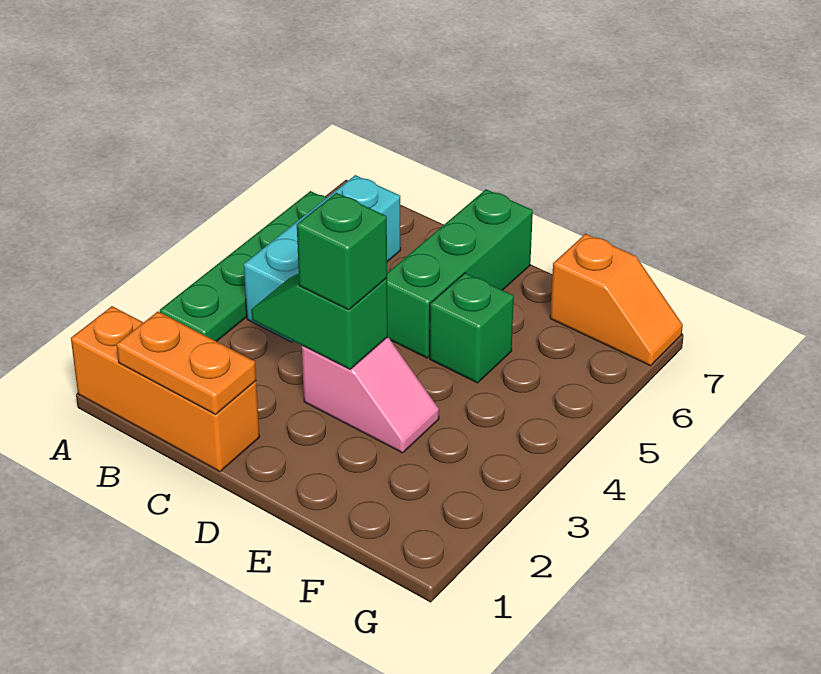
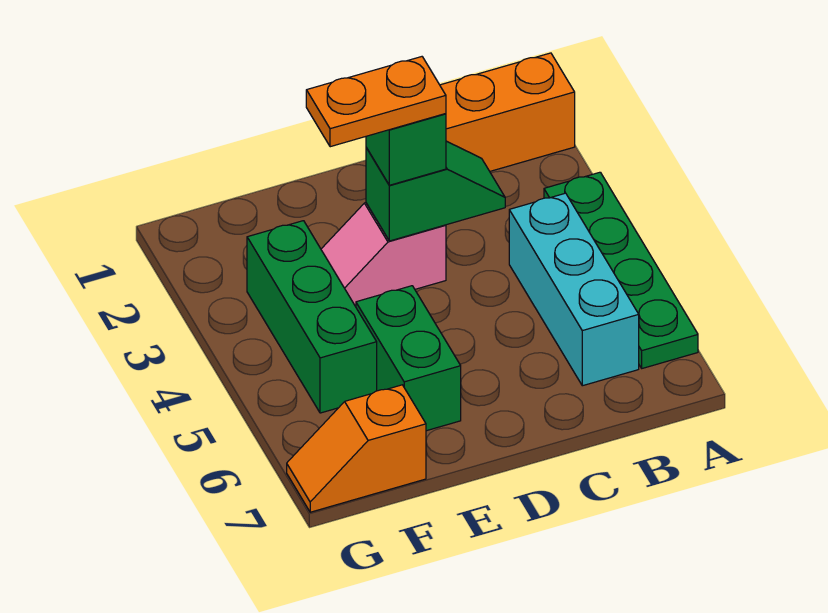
orange plate B1:C1 level 2 -> orange plate D3:E3 level 4
green brick D5:D7 level 1 -> green brick F3:F5 level 1
green brick E5 level 1 -> green brick E5:E6 level 1

